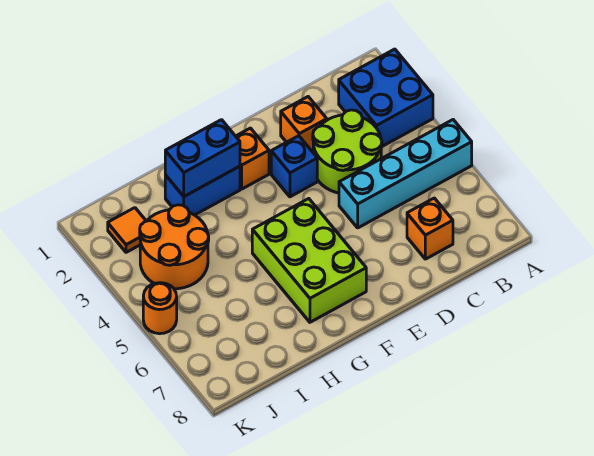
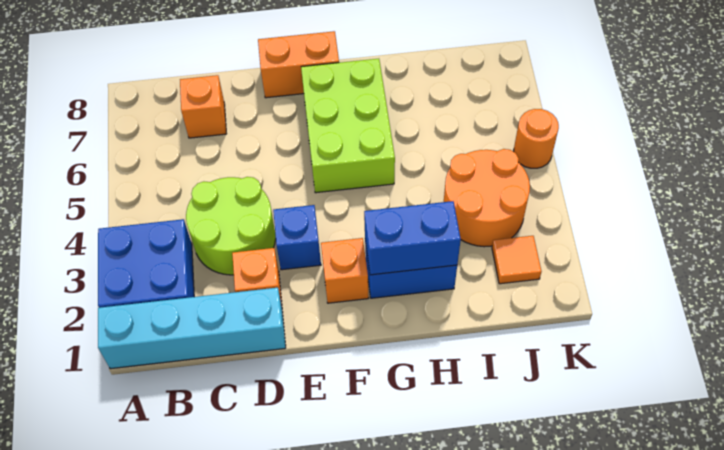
cyan brick A5:D5 level 1 -> cyan brick A1:D1 level 1
none -> orange brick E8:F8 level 1

